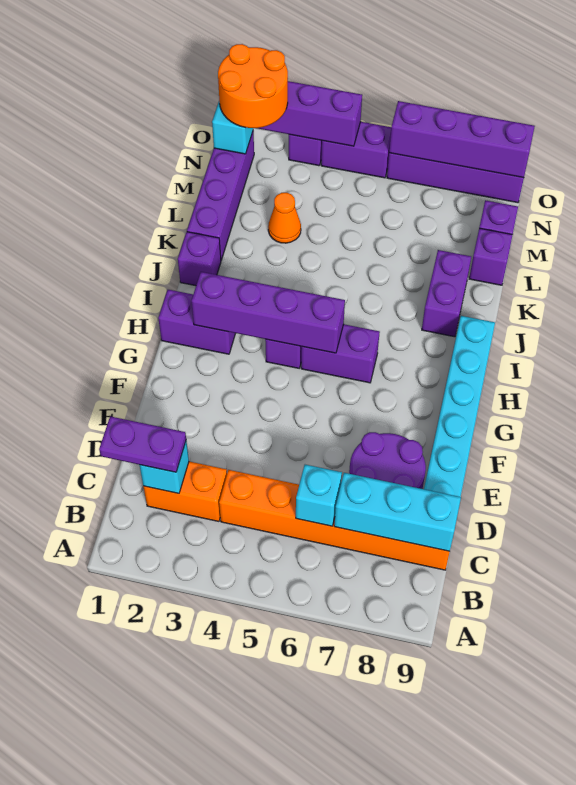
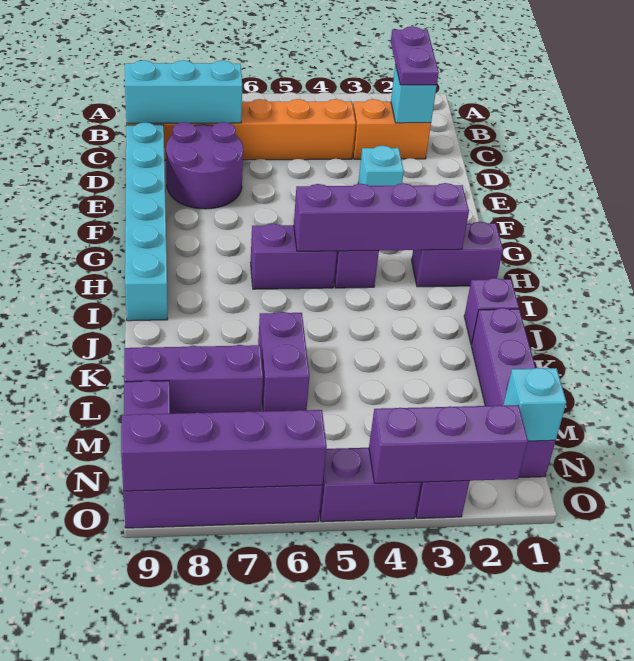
purple plate C1:C2 level 3 -> purple plate B2:C2 level 3
cyan brick C6 level 2 -> cyan brick E3 level 1
purple brick J8:K8 level 1 -> purple brick K6:L6 level 1
orange cone L3 level 1 -> none
purple brick L9 level 1 -> purple brick L7:L9 level 1
orange round brick N1:O2 level 3 -> none

